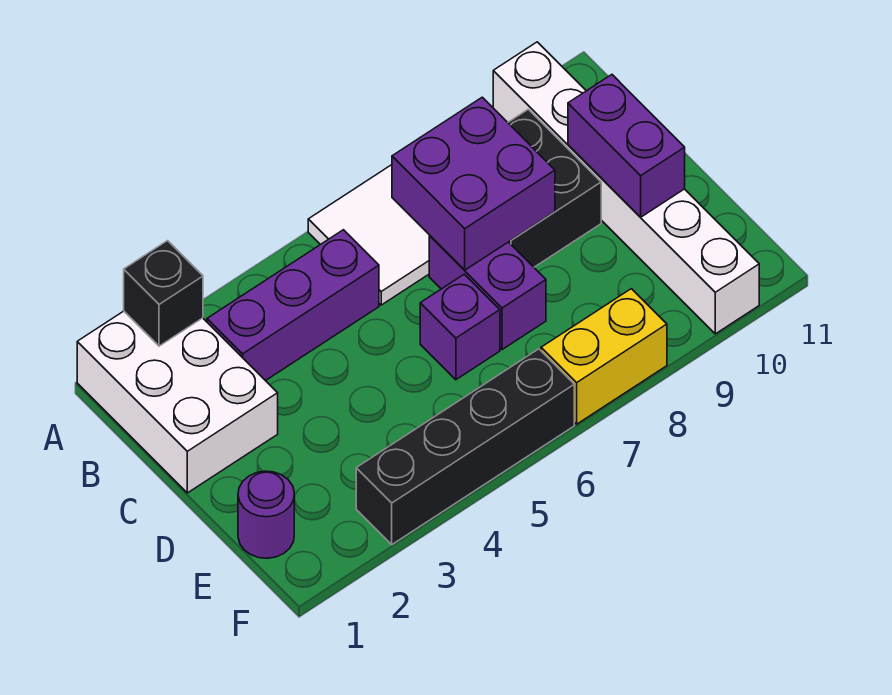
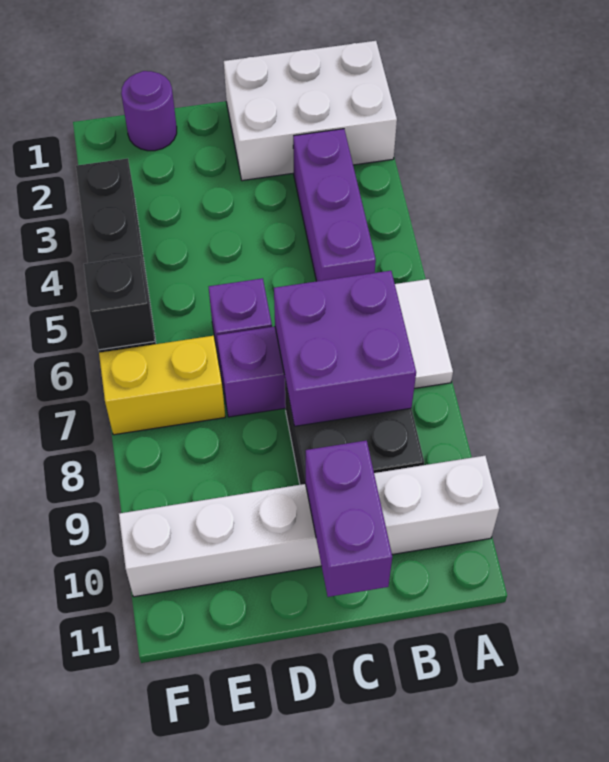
black brick A2 level 2 -> black brick F6 level 2
purple brick C10:D10 level 2 -> purple brick C10:C11 level 2
yellow brick F7:F8 level 1 -> yellow brick E7:F7 level 1

